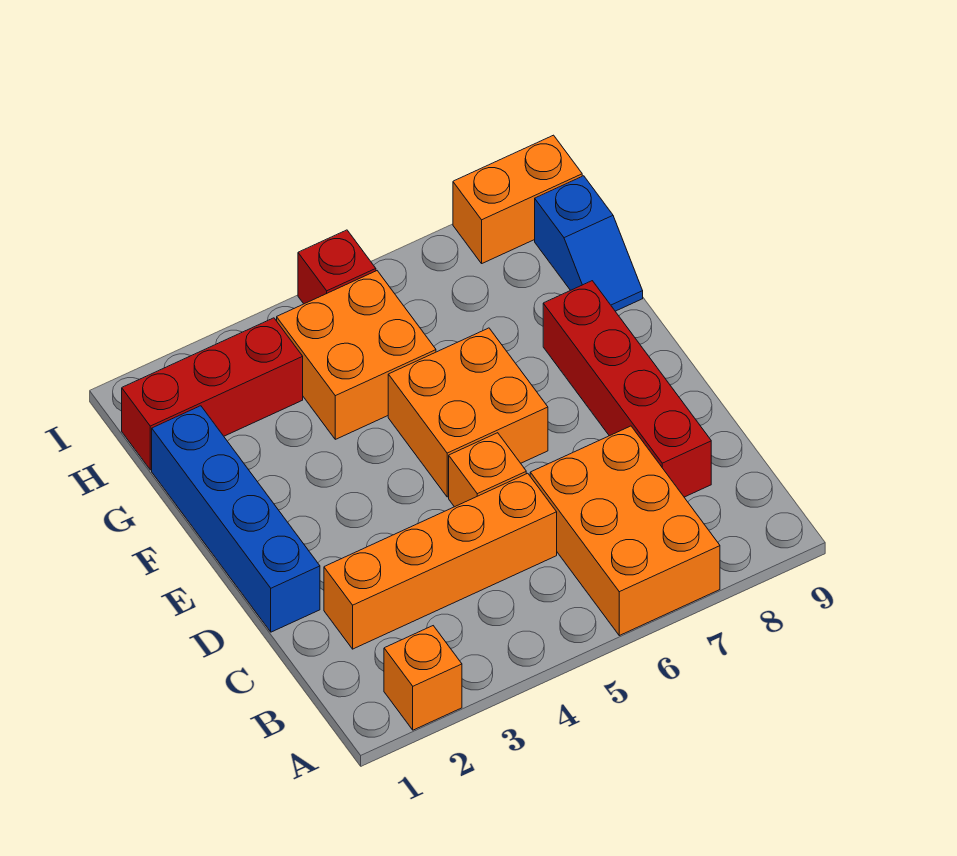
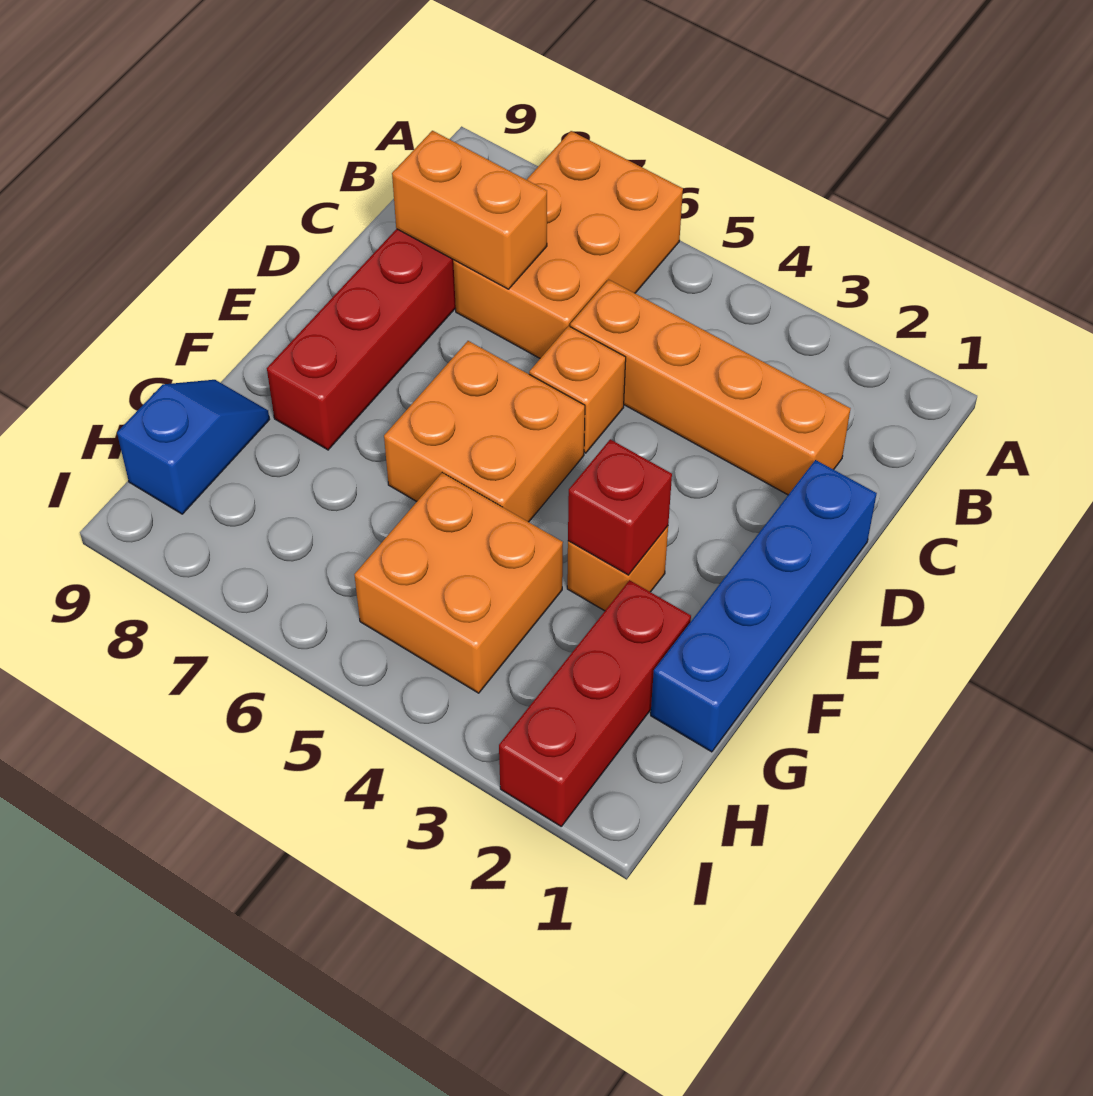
orange brick A2 level 1 -> orange brick F3 level 1
red brick H1:H3 level 1 -> red brick G2:I2 level 1
red brick I5 level 1 -> red brick F3 level 2
orange brick I8:I9 level 1 -> orange brick C7:C8 level 2

